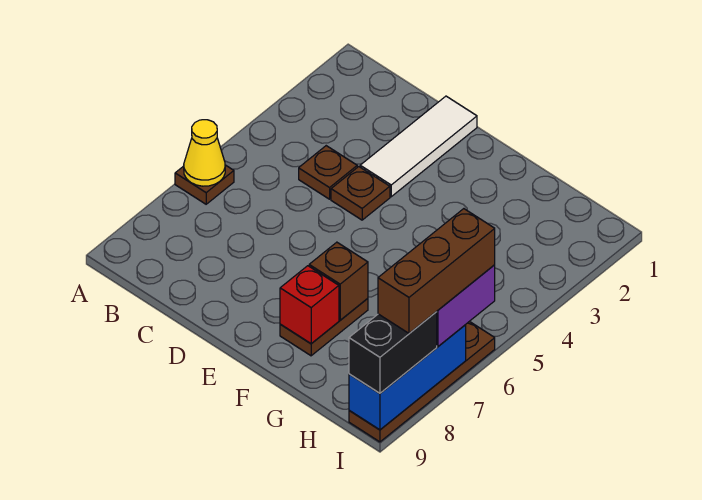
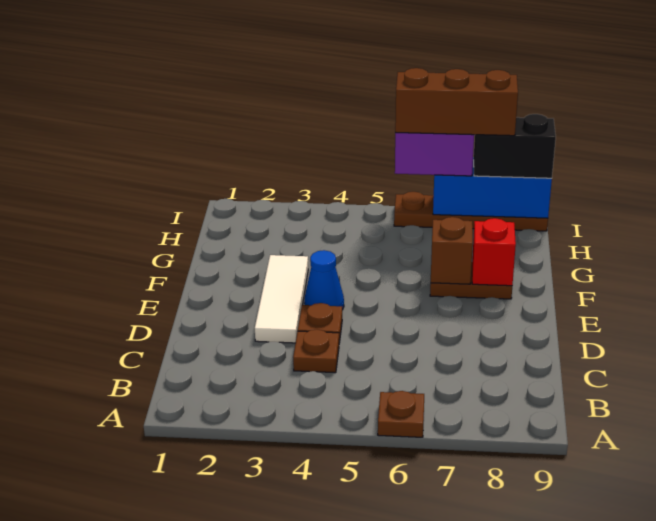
yellow cone A6 level 2 -> none
white tile D1:D3 level 1 -> white tile D3:F3 level 1
none -> blue cone E4 level 1

